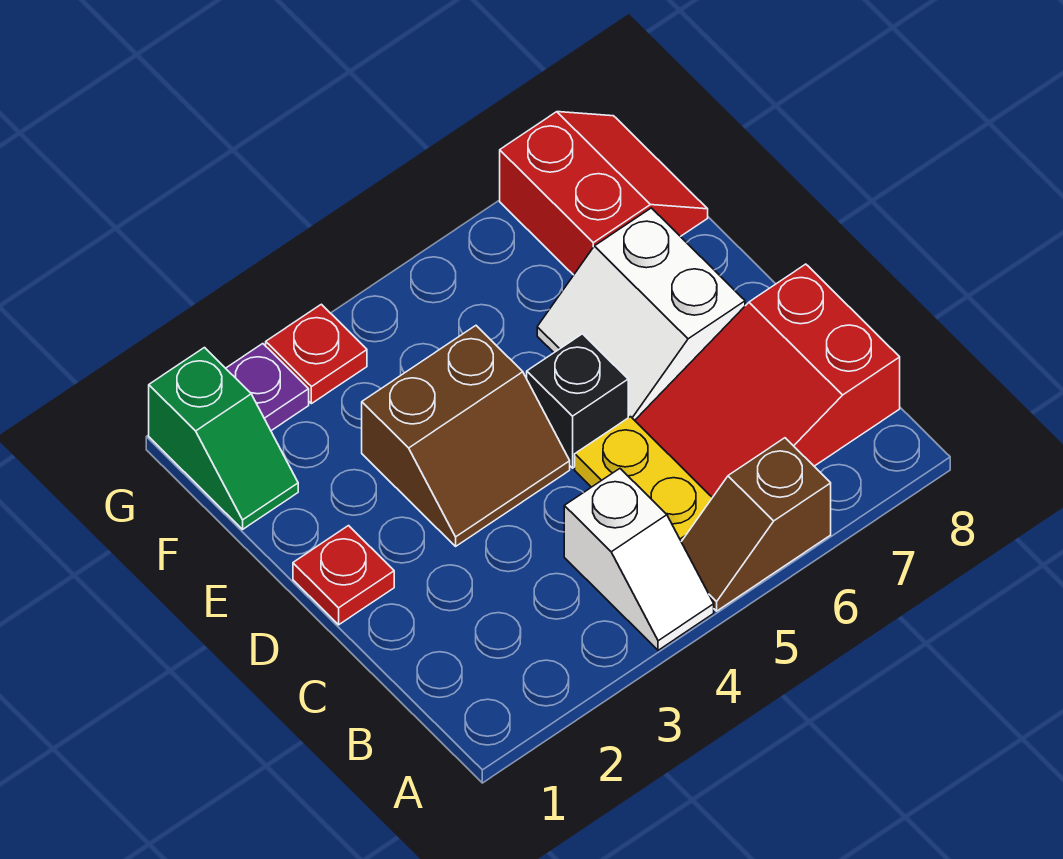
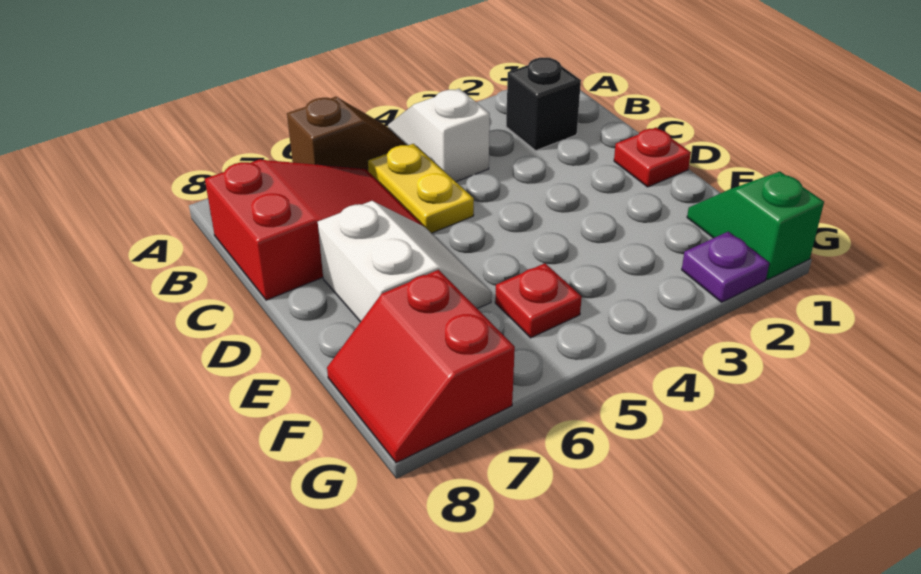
brown slope D3:E4 level 1 top E -> none
black brick D5 level 1 -> black brick B2 level 1
red plate G3 level 1 -> red plate F5 level 1

